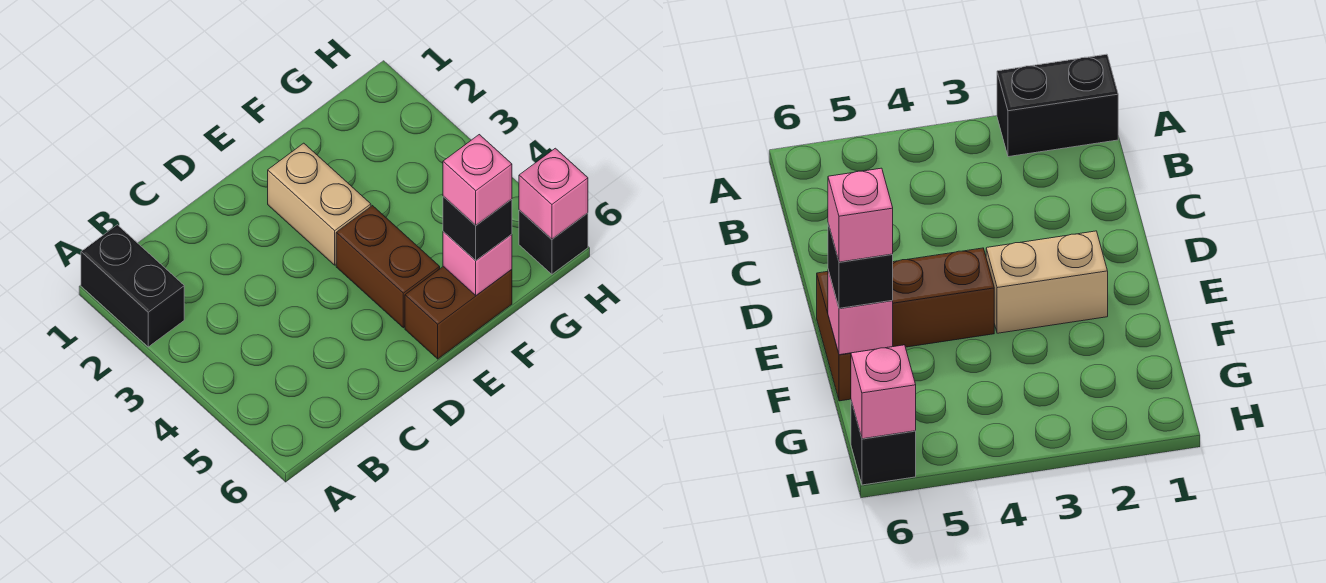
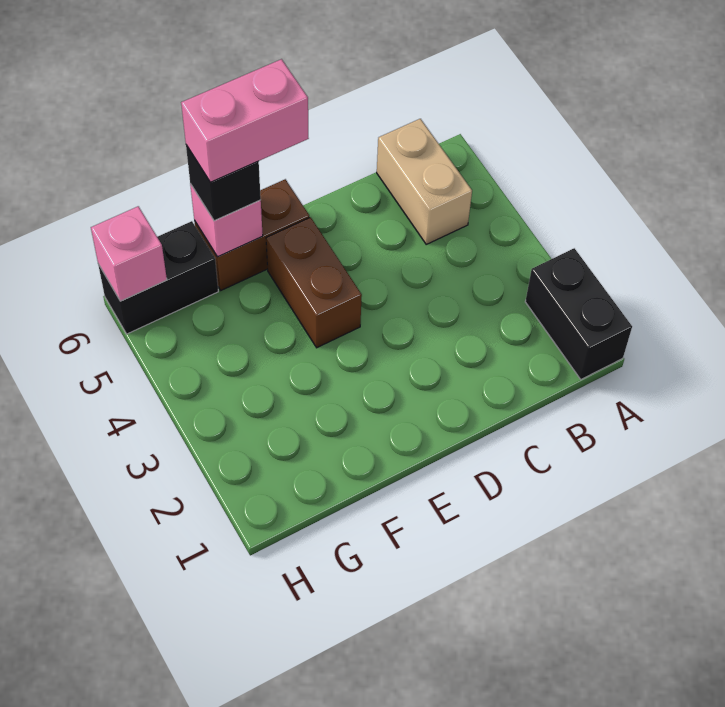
tan brick E2:E3 level 1 -> tan brick B5:B6 level 1
pink brick F6 level 4 -> pink brick E6:F6 level 4
black brick H6 level 1 -> black brick G6:H6 level 1

